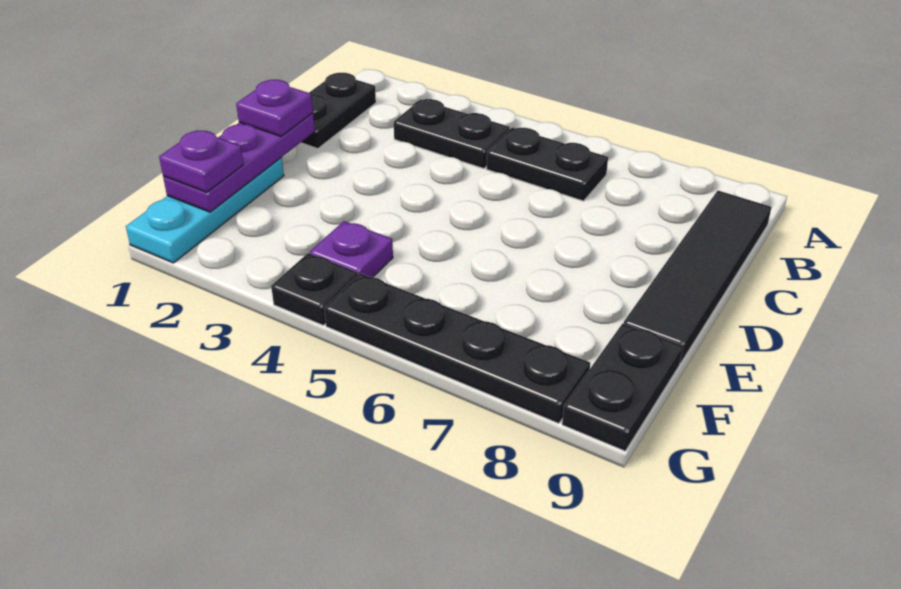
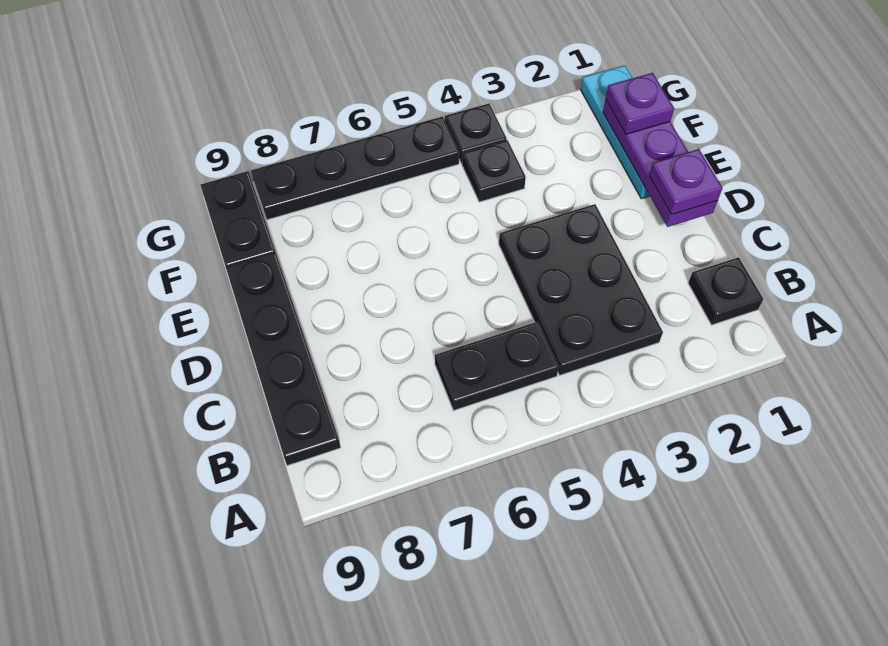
black plate B1:C1 level 1 -> black plate B1 level 1
black plate B3:B4 level 1 -> black plate B3:D4 level 1
black tile B9:E9 level 1 -> black plate B9:E9 level 1
purple plate F4 level 1 -> black plate F4 level 1

